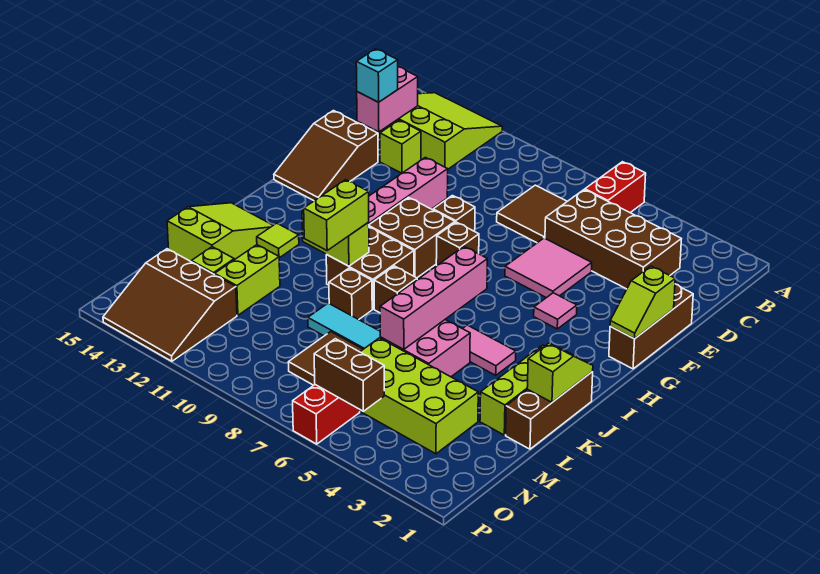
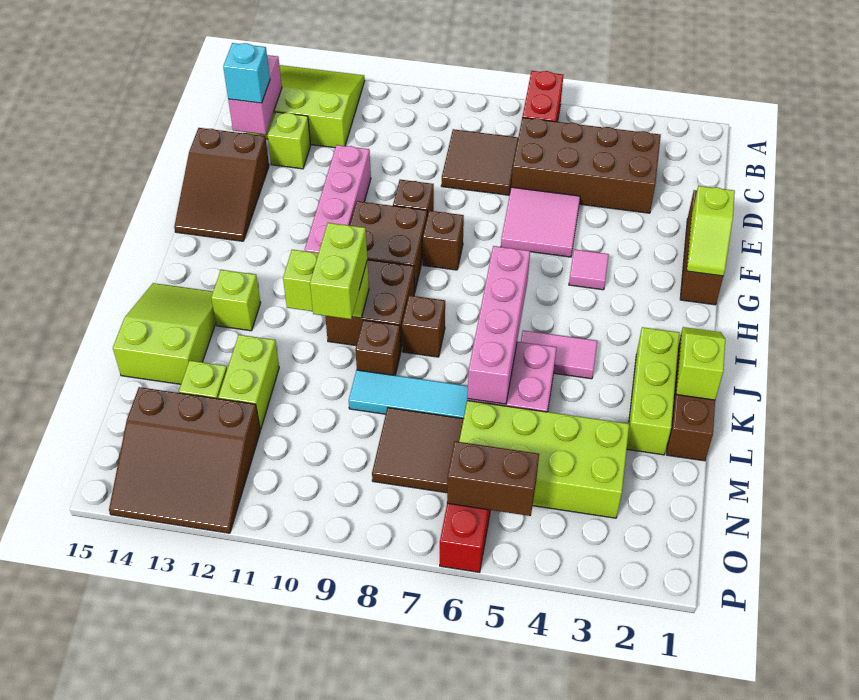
lime tile J13 level 1 -> lime brick J13 level 1

